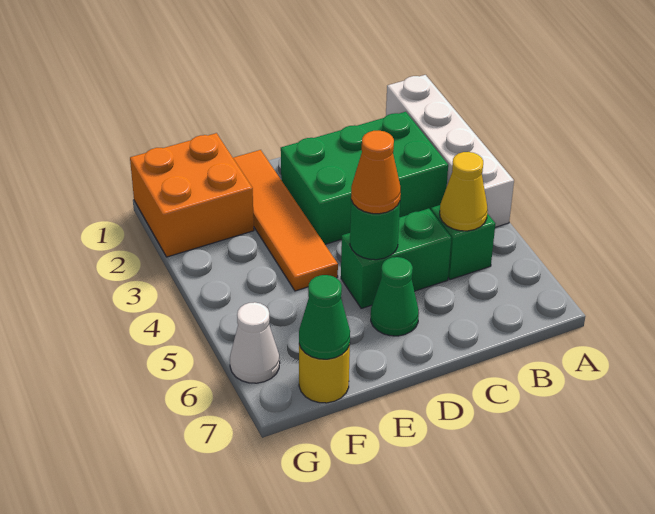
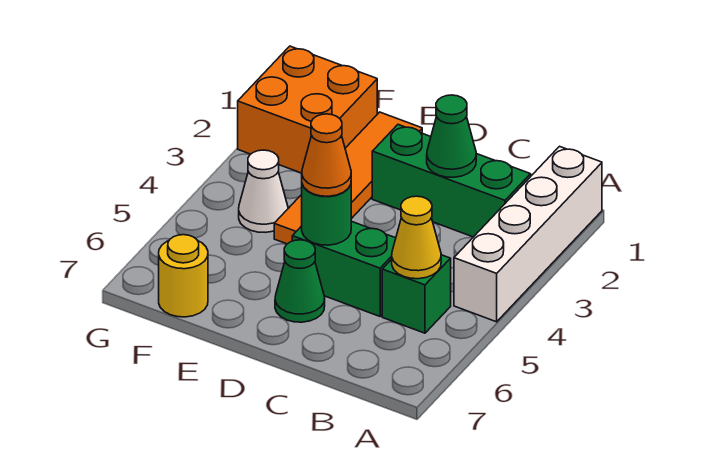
green brick B2:D3 level 1 -> green brick B2:D2 level 1
green cone F7 level 2 -> green cone C2 level 2
white cone G6 level 1 -> white cone F4 level 1

